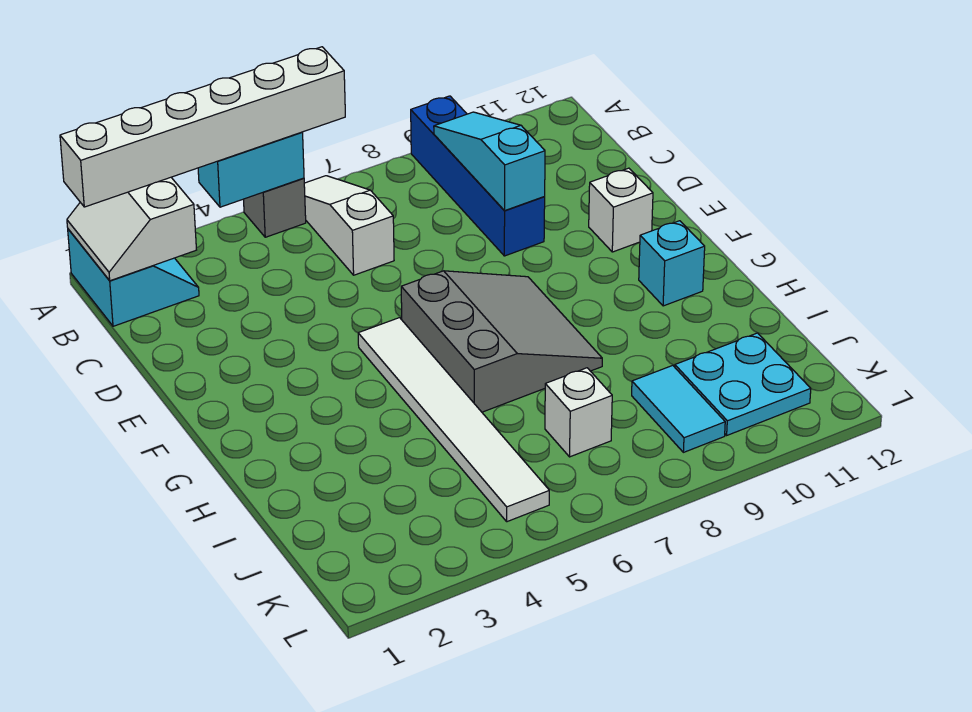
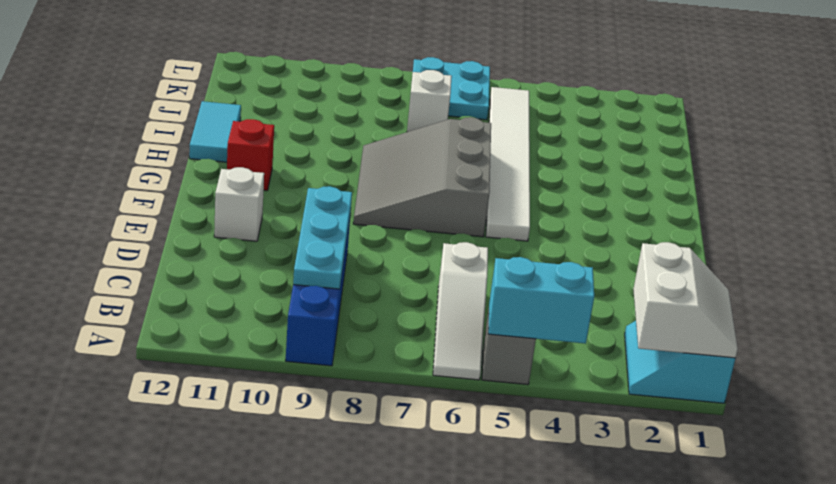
white brick A1:A6 level 3 -> none
cyan slope B9:D9 level 2 top D -> cyan plate B9:D9 level 2
cyan brick G11 level 1 -> red brick G11 level 1
cyan tile J9:K9 level 1 -> cyan tile H12:I12 level 1
cyan plate J10:K11 level 1 -> cyan plate K6:L7 level 1

